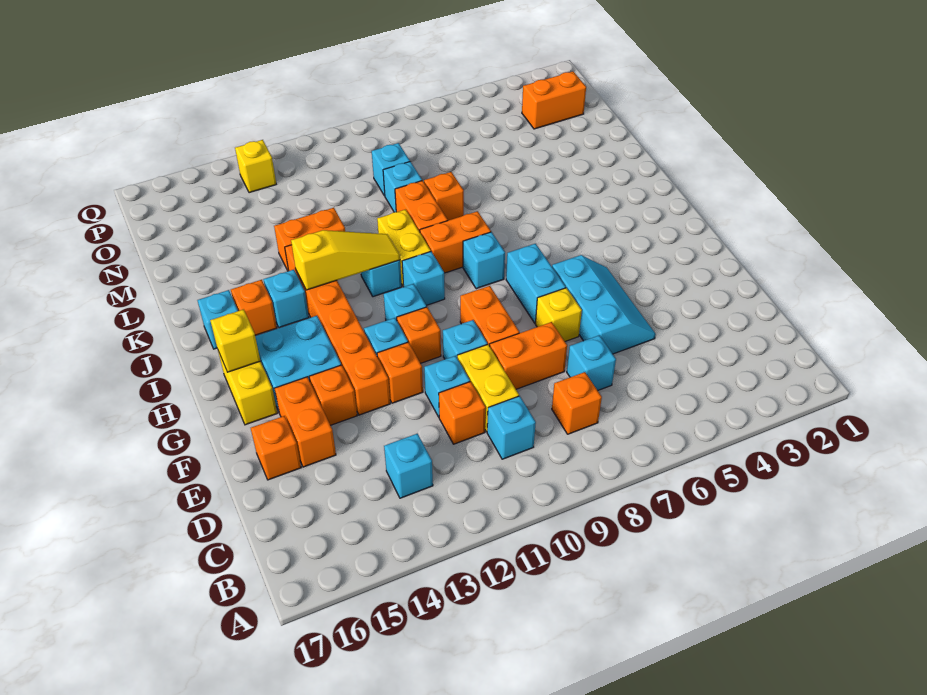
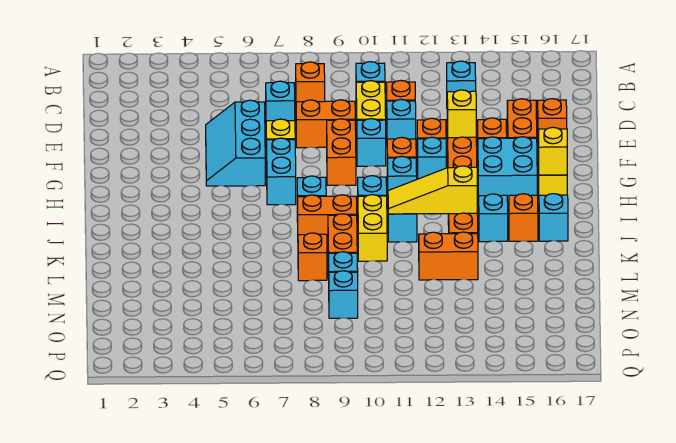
orange brick O2:O3 level 1 -> none
yellow brick P13 level 1 -> yellow brick F13 level 2

